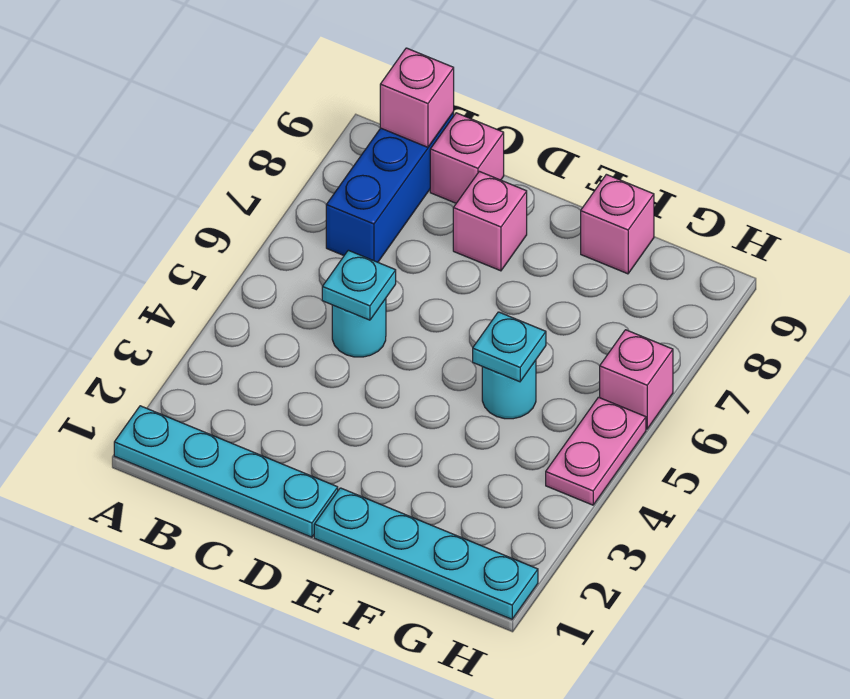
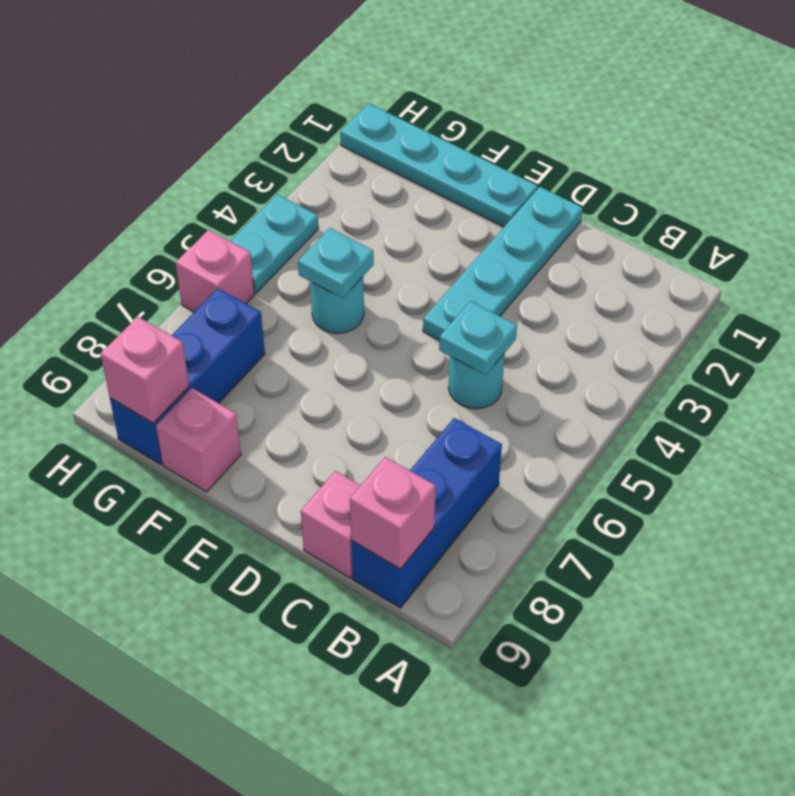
cyan plate A1:D1 level 1 -> cyan plate D1:D4 level 1
pink brick D8 level 1 -> pink brick G9 level 2
none -> blue brick G7:G9 level 1
pink plate H4:H5 level 1 -> cyan plate H4:H5 level 1

